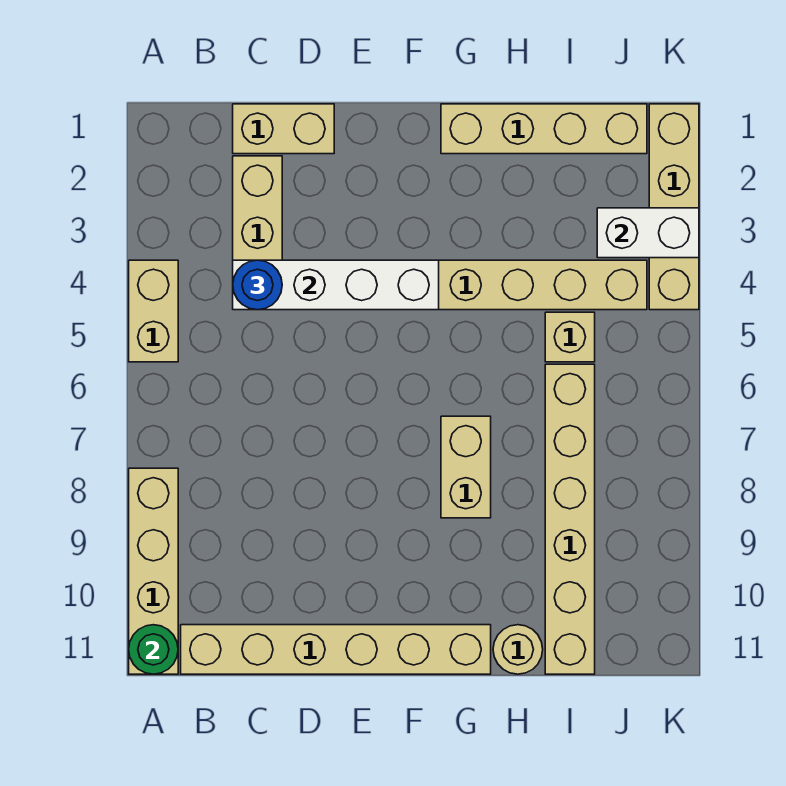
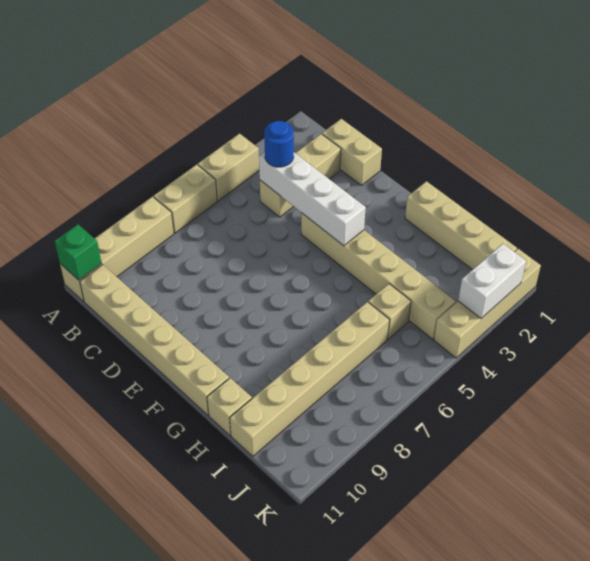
green round brick A11 level 2 -> green brick A11 level 2
tan brick G7:G8 level 1 -> tan brick A6:A7 level 1
tan round brick H11 level 1 -> tan brick H11 level 1
white brick J3:K3 level 2 -> white brick K2:K3 level 2

